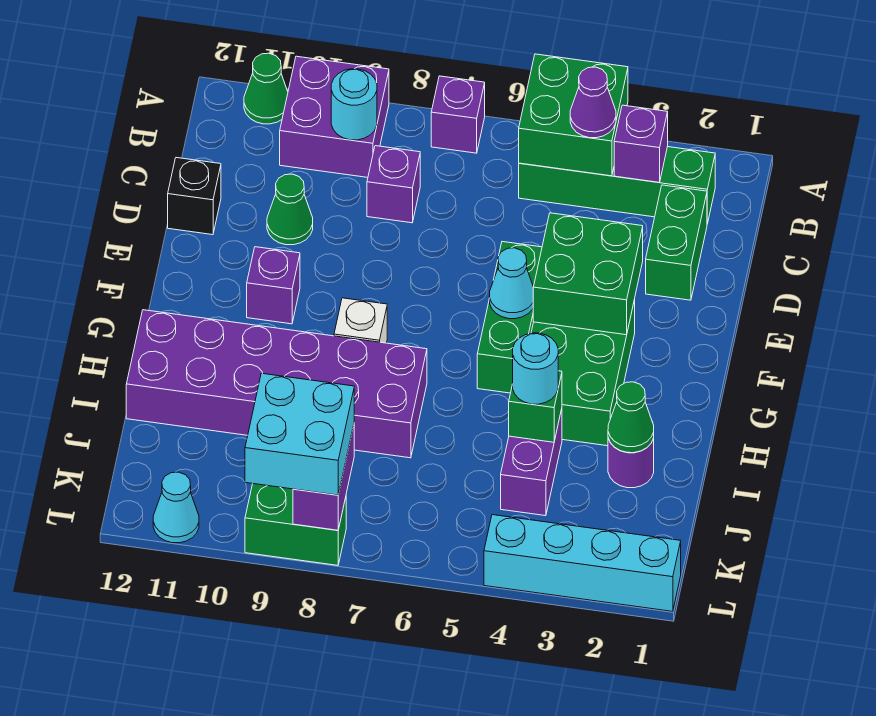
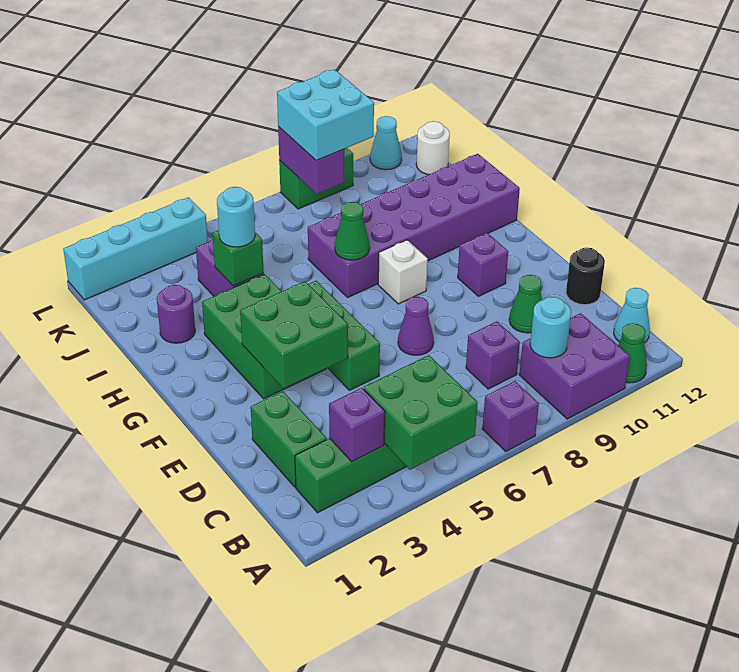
purple cone B4 level 3 -> purple cone E7 level 1
black brick D12 level 1 -> black round brick D12 level 1
cyan cone F5 level 2 -> cyan cone B12 level 1
green cone I2 level 2 -> green cone H7 level 2
none -> white round brick K12 level 1

